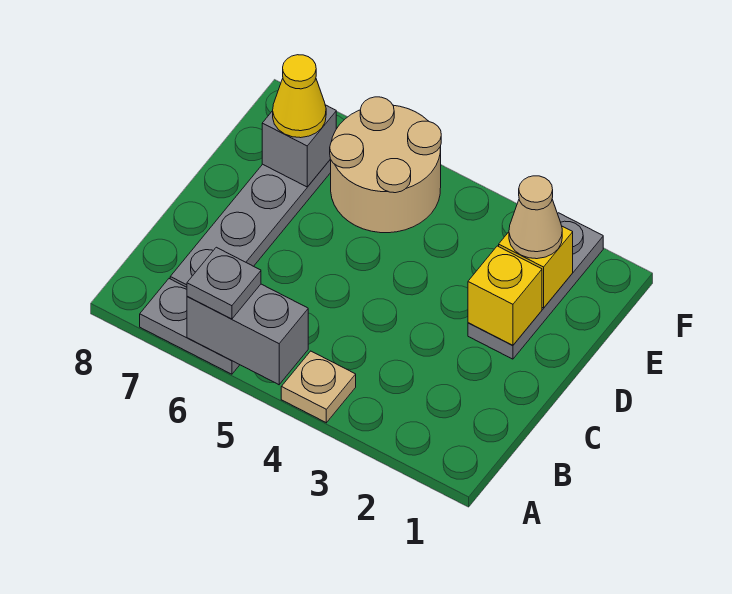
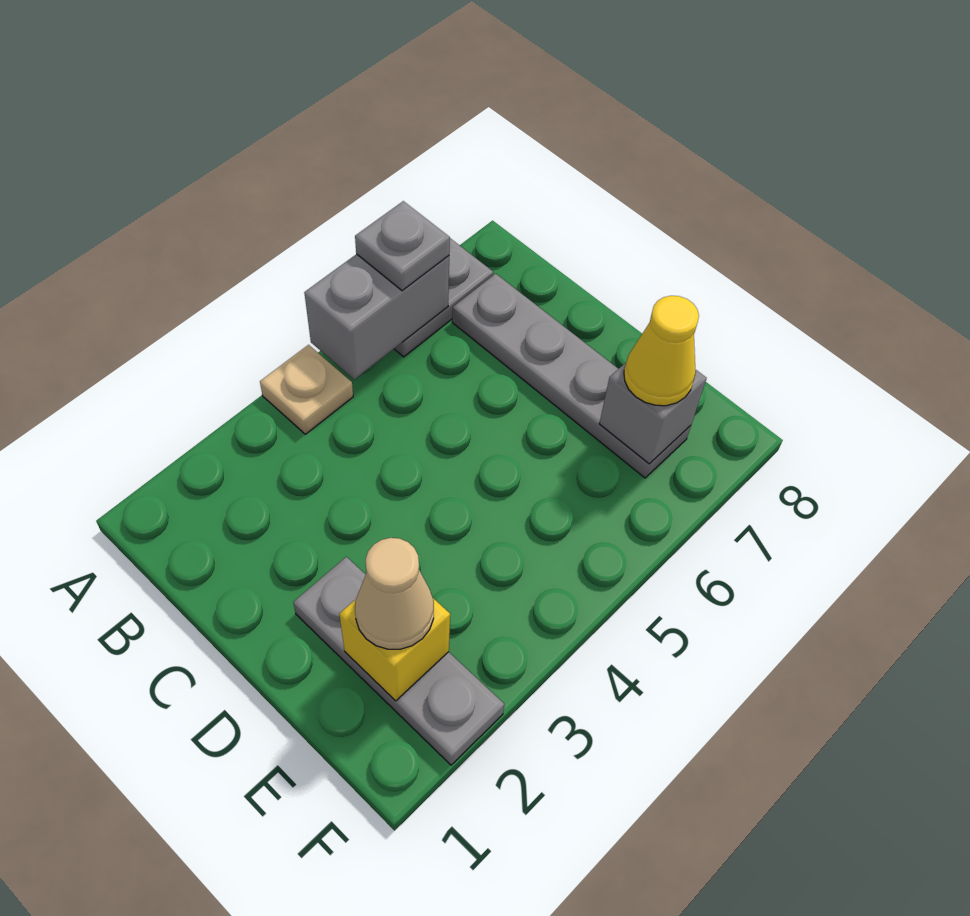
yellow brick D2 level 2 -> none
tan round brick E5:F6 level 1 -> none

